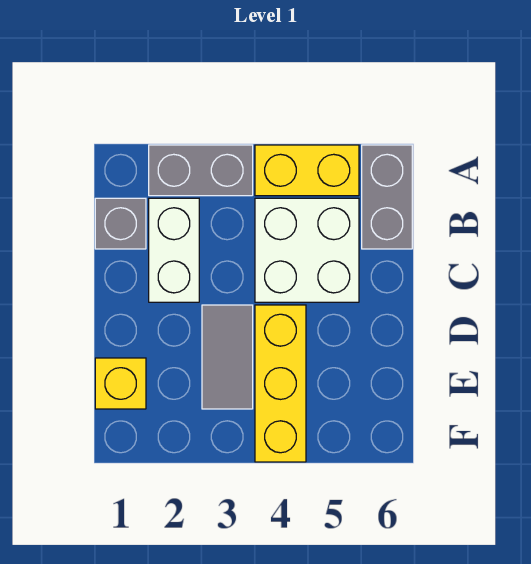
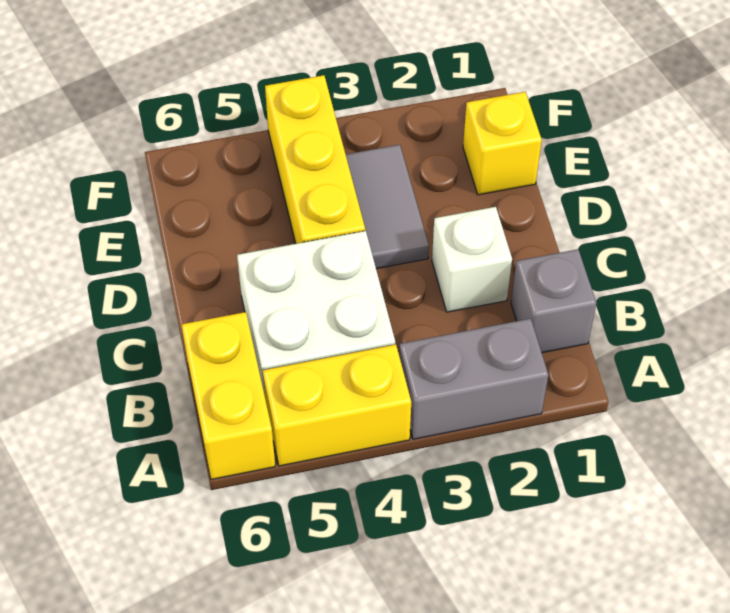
grey brick A6:B6 level 1 -> yellow brick A6:B6 level 1
white brick B2:C2 level 1 -> white brick C2 level 1

